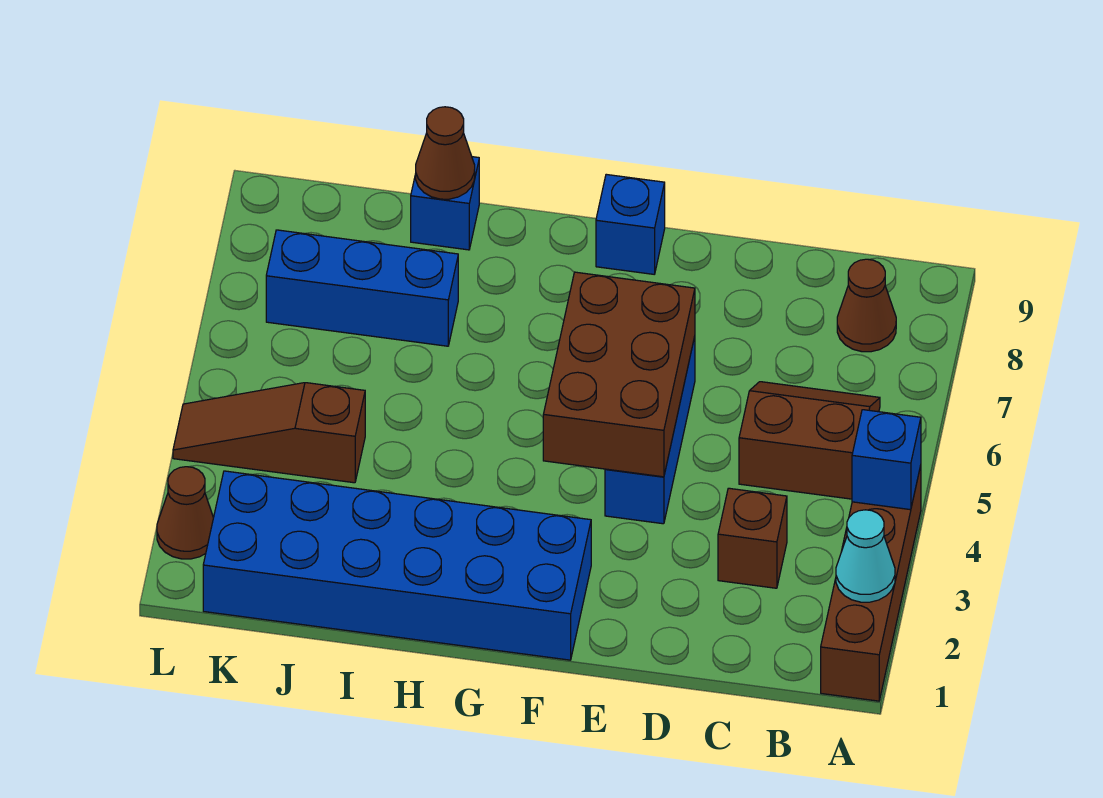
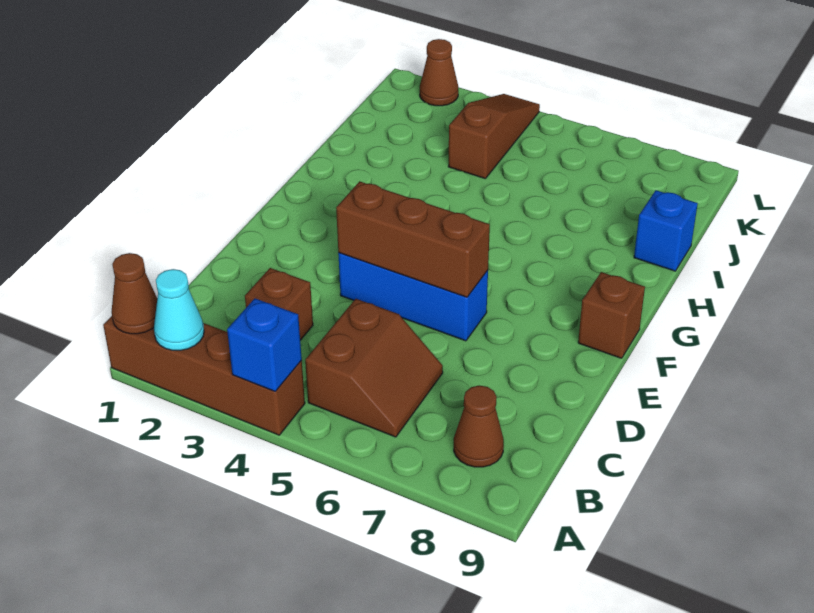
brown brick E4:F6 level 2 -> brown brick E4:E6 level 2
blue brick F1:K2 level 1 -> none
blue brick F9 level 1 -> brown brick F9 level 1
blue brick I7:K7 level 1 -> none
brown cone I9 level 2 -> brown cone A1 level 2

